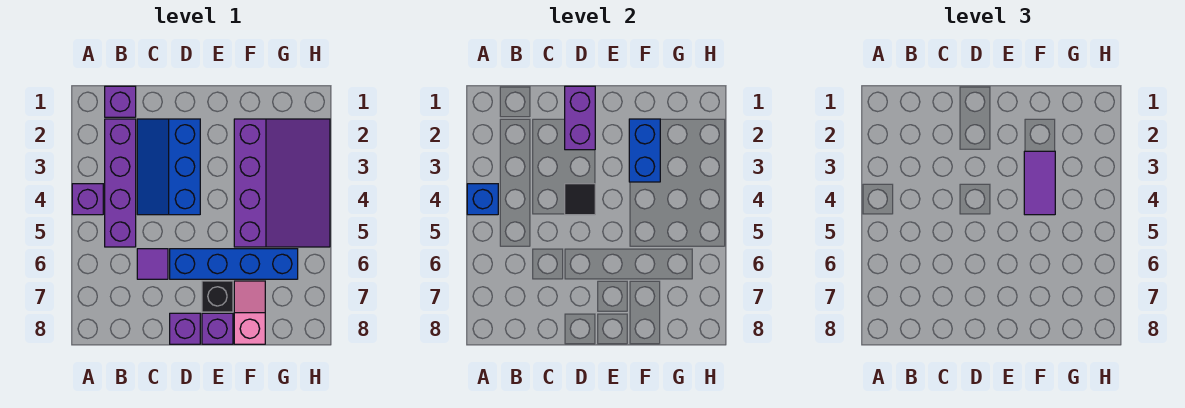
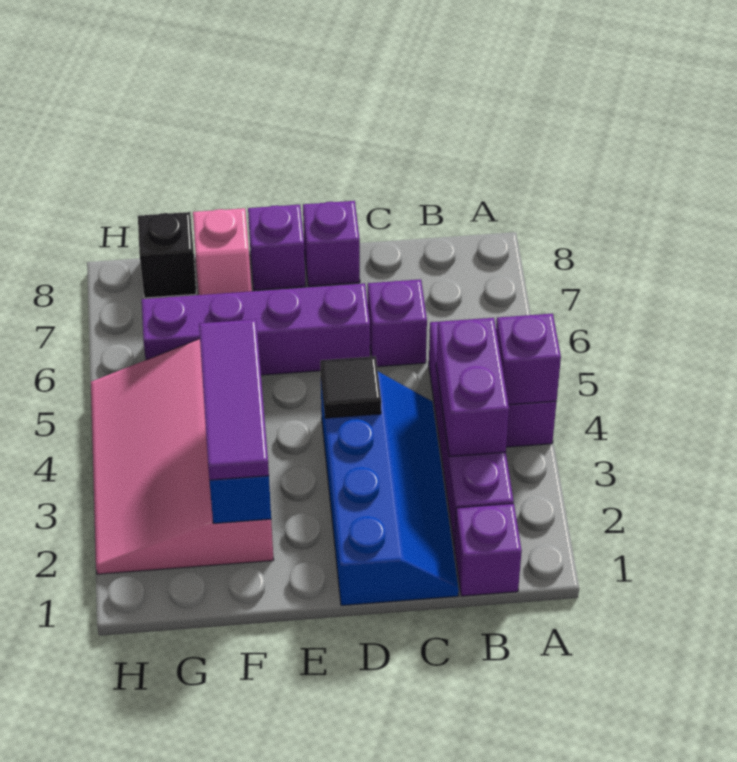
blue brick A4 level 2 -> purple brick A4 level 2
blue slope C2:D4 level 1 top D -> blue slope C1:D4 level 1 top D
purple tile C6 level 1 -> purple brick C6 level 1
purple brick D1:D2 level 2 -> purple brick B3:B4 level 2
blue brick D6:G6 level 1 -> purple brick D6:G6 level 1
black brick E7 level 1 -> black brick G8 level 1
purple slope F2:H5 level 1 top F -> pink slope F2:H5 level 1 top F
purple tile F3:F4 level 3 -> purple tile F2:F4 level 3

